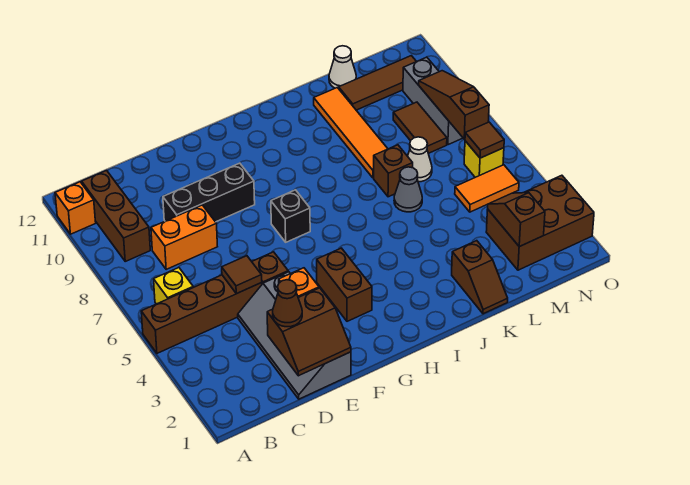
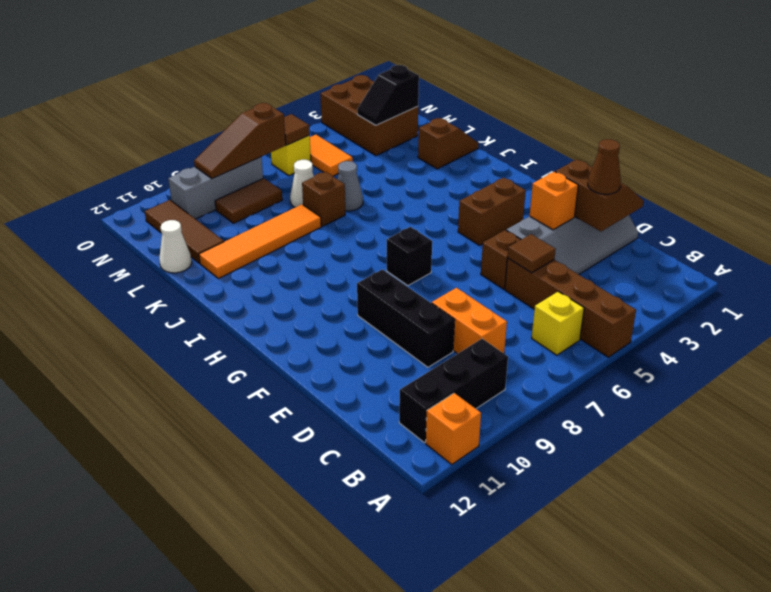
brown brick B9:B11 level 1 -> black brick B9:B11 level 1
brown slope M2:M3 level 2 top 2 -> black slope M2:M3 level 2 top 2

